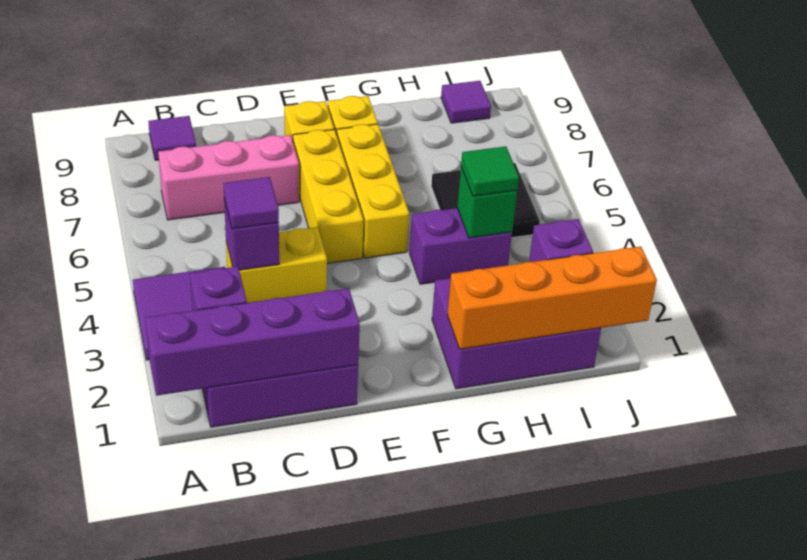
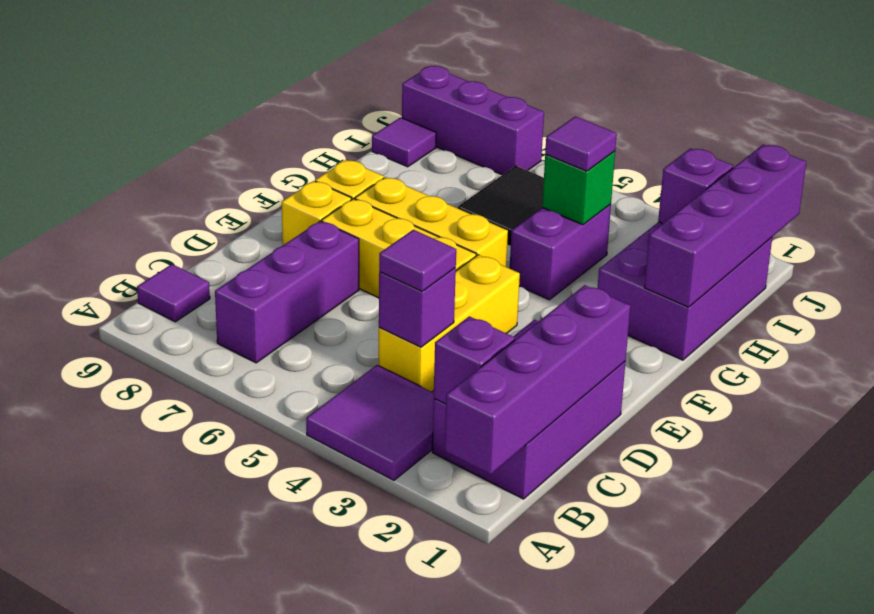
pink brick B7:D7 level 1 -> purple brick B7:D7 level 1
yellow brick C4:D4 level 1 -> yellow brick C4:E4 level 1
orange brick G1:J1 level 2 -> purple brick G1:J1 level 2
green tile H4 level 3 -> purple tile H4 level 3
none -> purple brick J7:J9 level 1

